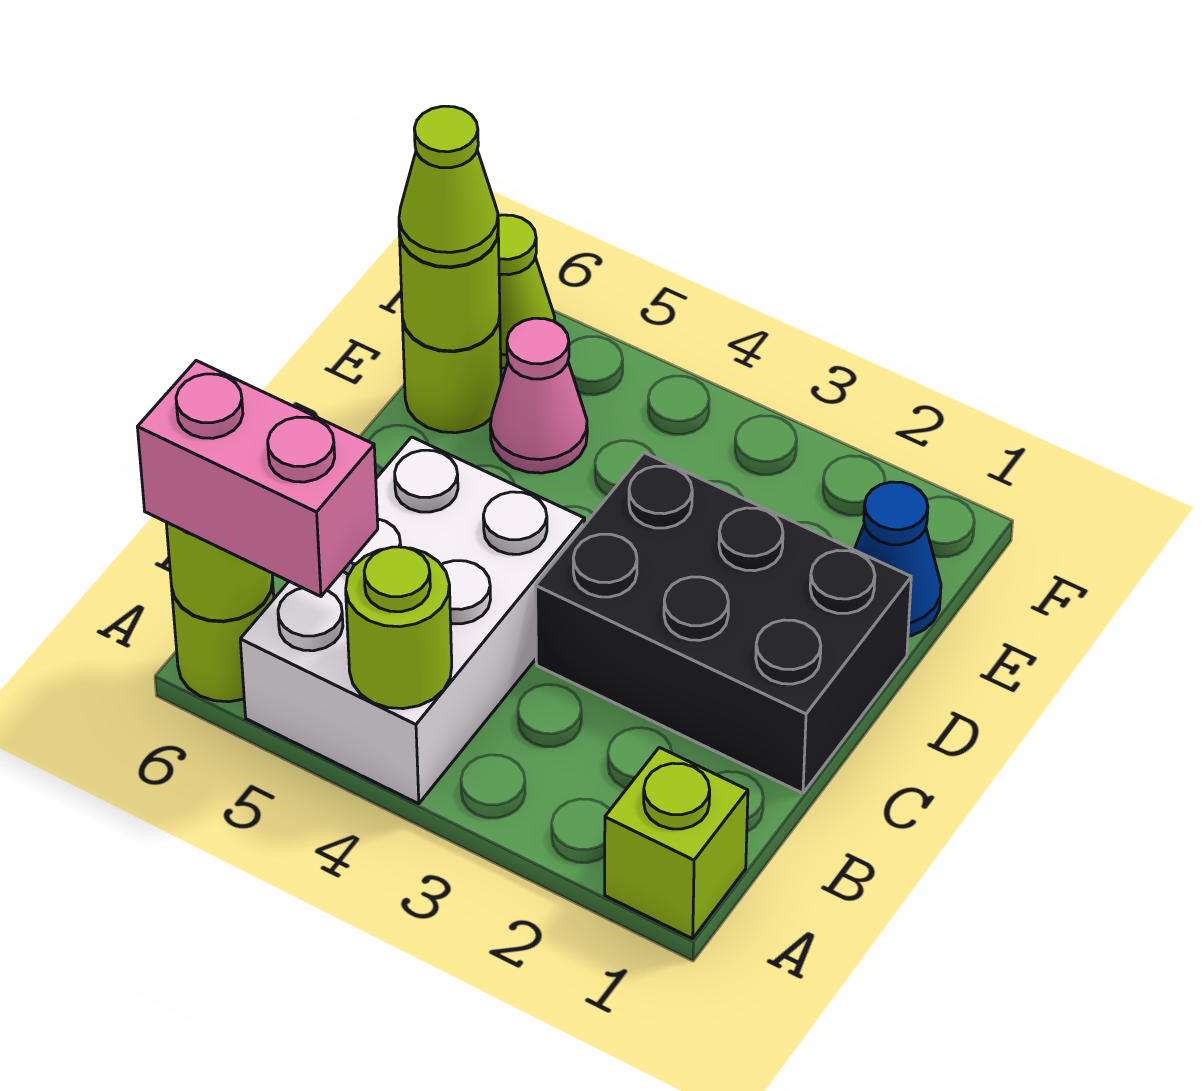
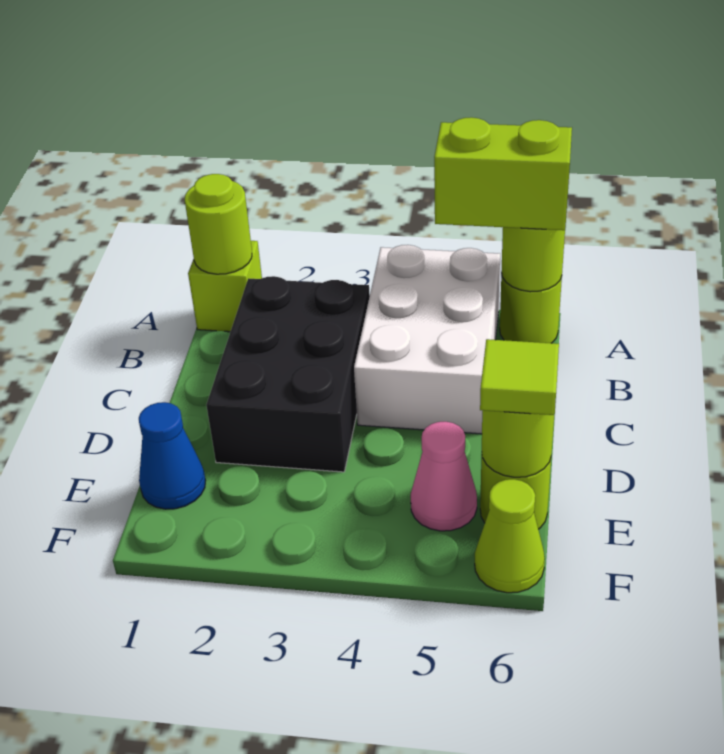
lime round brick A4 level 2 -> lime round brick A1 level 2
pink brick A5:A6 level 3 -> lime brick A5:A6 level 3
black brick C1:D3 level 1 -> black brick B2:D3 level 1
lime cone E6 level 3 -> lime tile E6 level 3

